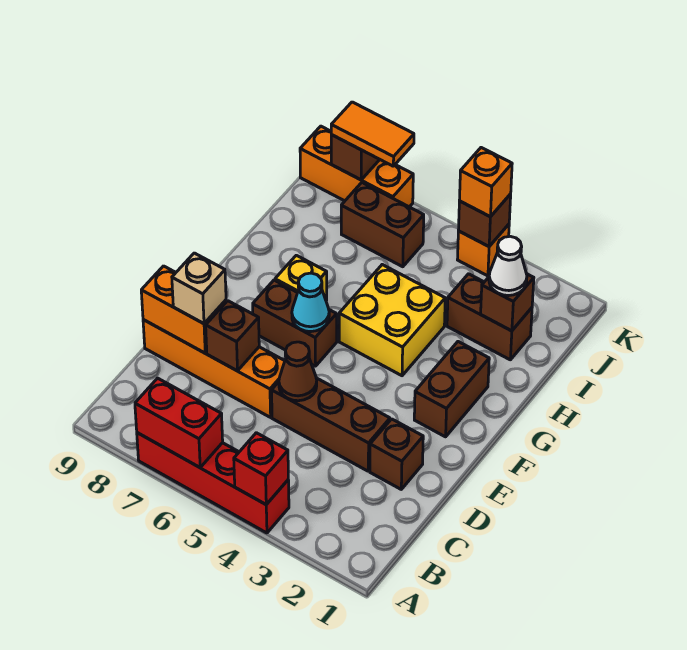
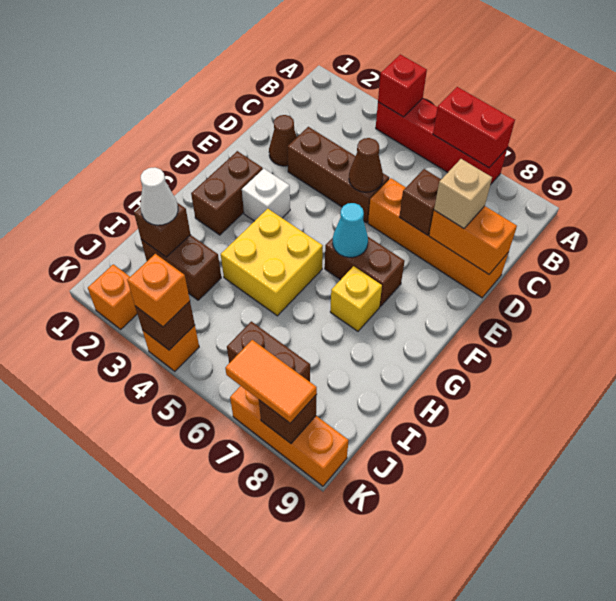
brown brick D2 level 1 -> brown cone D2 level 1
none -> white brick F3 level 1
none -> orange brick K2 level 1

